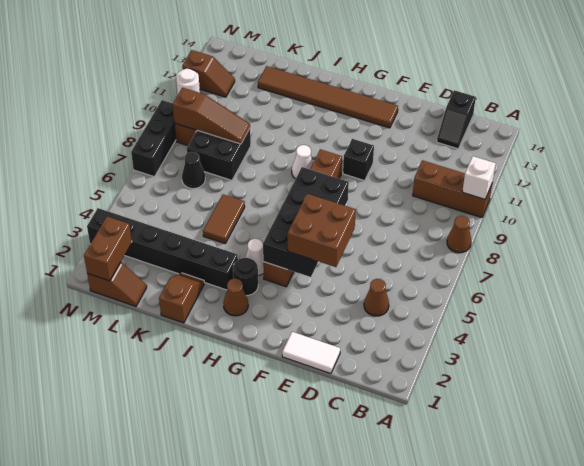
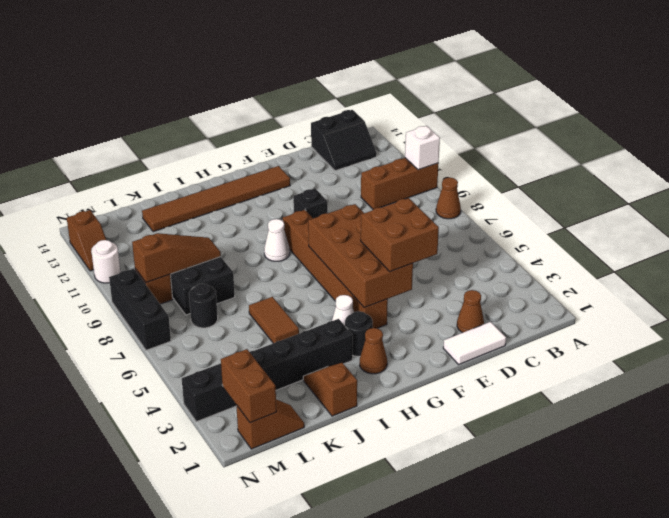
brown cone C4 level 1 -> brown cone D2 level 1
black slope C13:C14 level 1 top 14 -> black slope B13:C14 level 1 top 14
black brick F4:G7 level 2 -> brown brick F4:G7 level 2
black cone L7 level 1 -> black round brick L7 level 1
brown slope M12:N12 level 1 top N -> brown slope N12:N13 level 1 top 13

